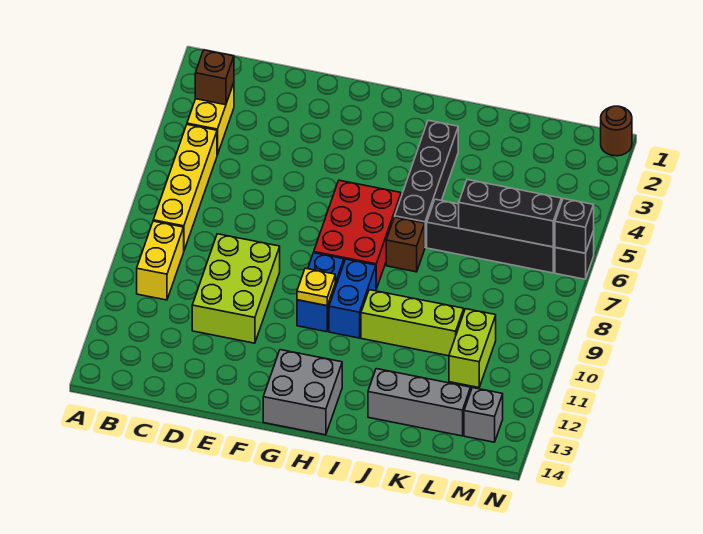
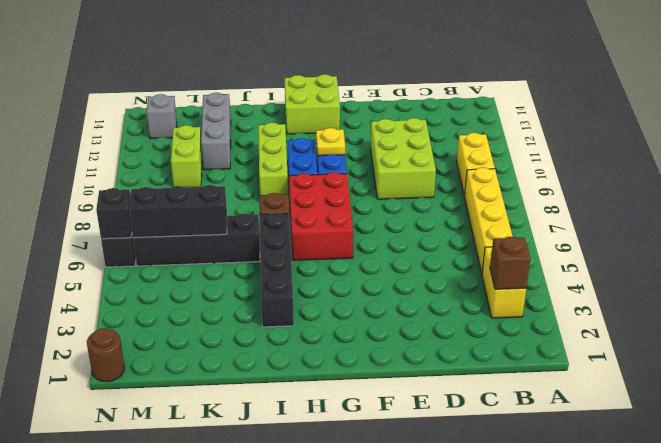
grey brick G13:H14 level 1 -> lime brick G13:H14 level 1
lime brick I10:K10 level 1 -> lime brick I9:I11 level 1
grey brick J13:L13 level 1 -> grey brick K11:K13 level 1

